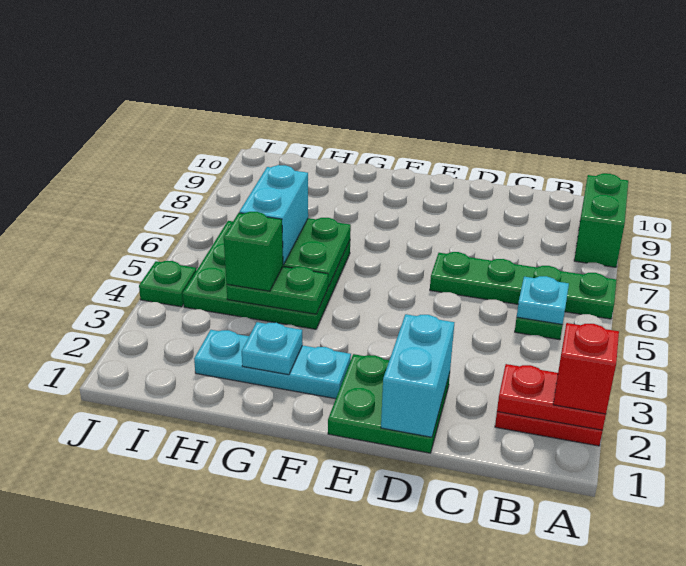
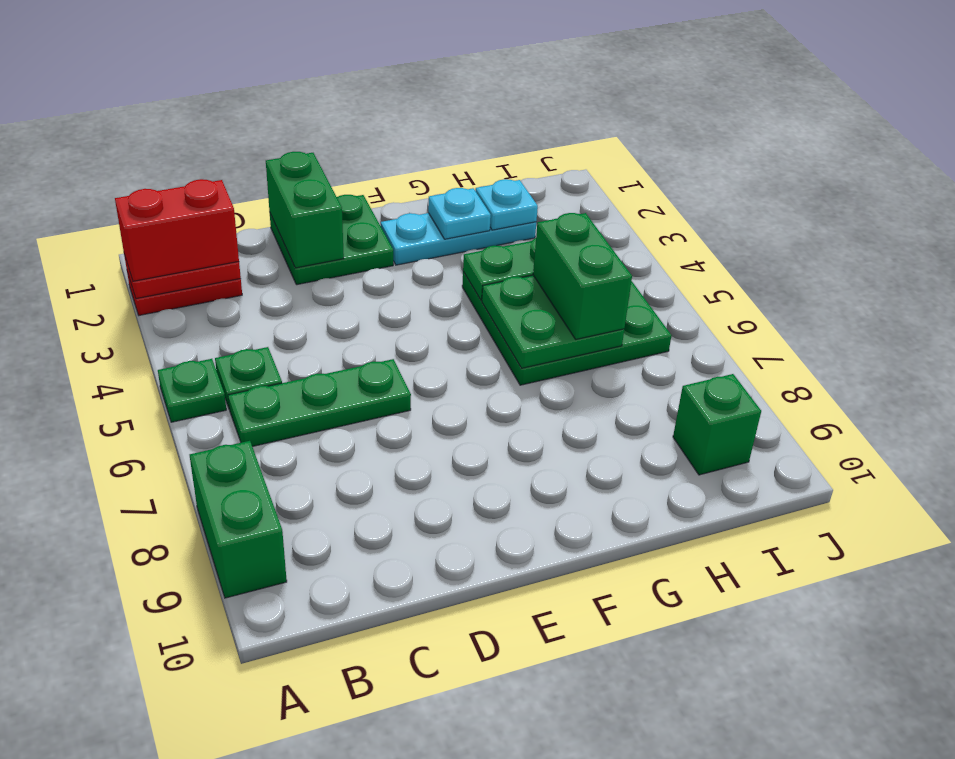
red brick A2 level 3 -> red brick A2:B2 level 3
green plate A6:D6 level 1 -> green plate B6:D6 level 1
cyan plate B5 level 2 -> cyan plate H2 level 2
cyan brick D1:D2 level 2 -> green brick D1:D2 level 2
green brick H4 level 3 -> green brick I9 level 1
cyan brick H5:H6 level 3 -> green brick H5:H6 level 3
green plate J4 level 1 -> green plate A5 level 1

